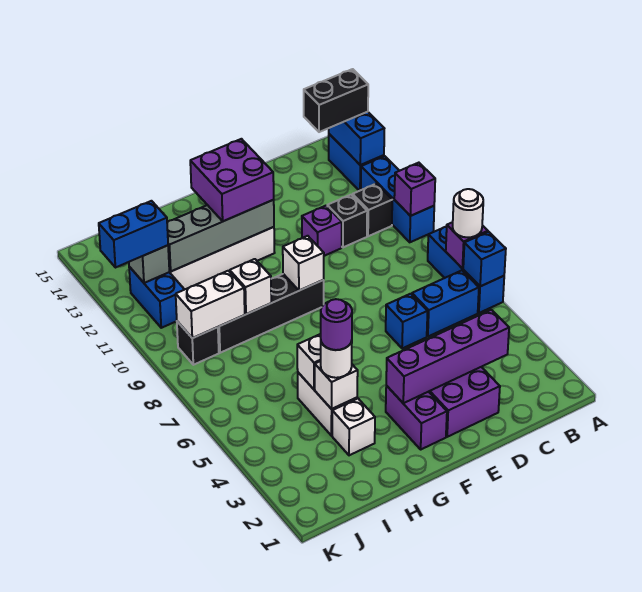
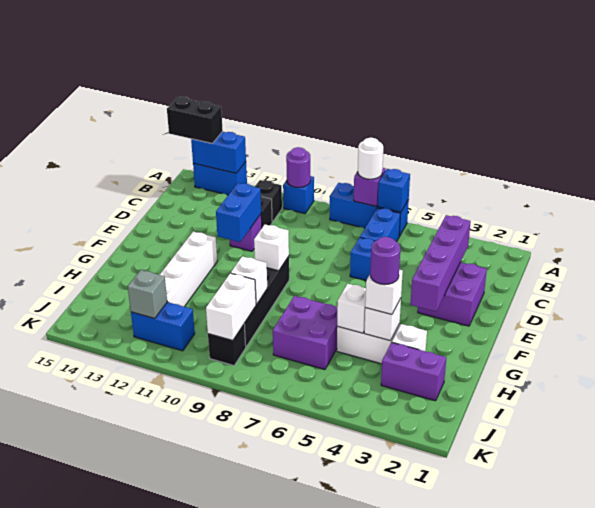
blue brick A10:A12 level 1 -> blue brick A10 level 1
purple brick A10 level 2 -> purple round brick A10 level 2
black brick A14:B14 level 3 -> black brick A14:A15 level 3
purple brick F2:F3 level 1 -> purple brick I2:I3 level 1
grey brick F12:I12 level 2 -> none
purple brick F12:G13 level 3 -> purple brick H6:I7 level 1
white round brick H4 level 3 -> white brick H4 level 3
blue brick J12:K12 level 3 -> blue brick D11:E11 level 2

